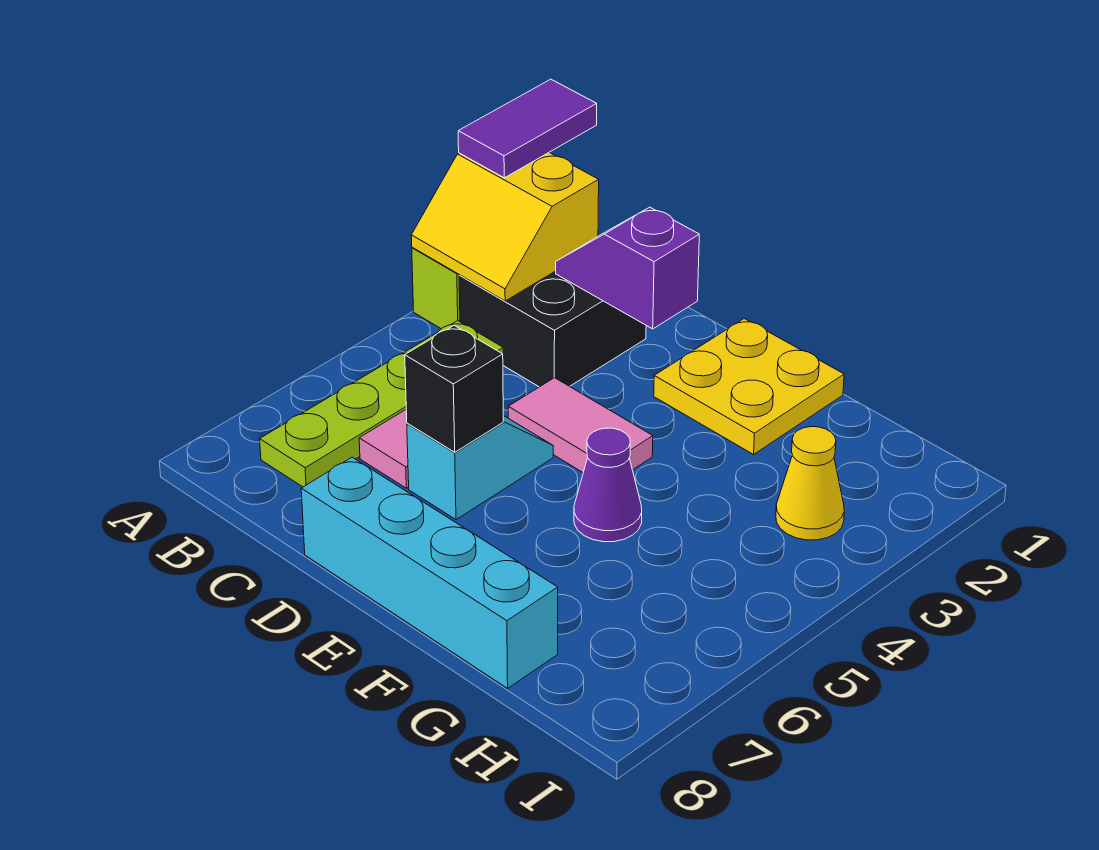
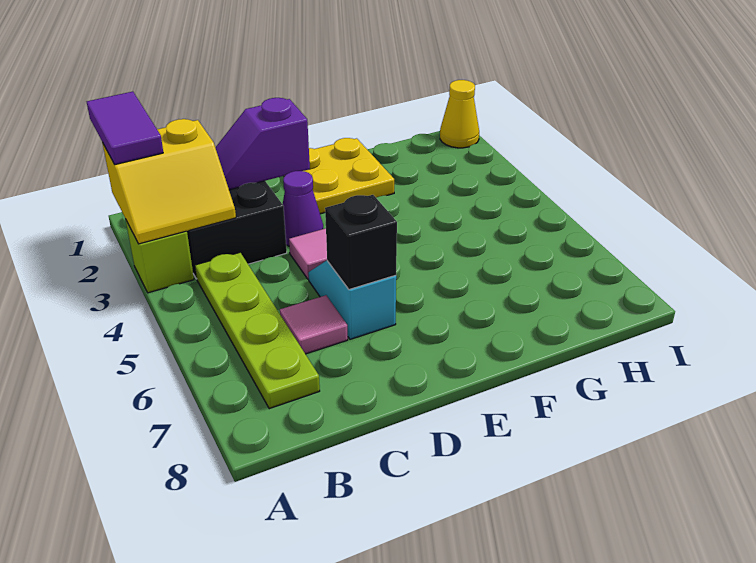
cyan brick D8:G8 level 1 -> none
purple cone F5 level 1 -> purple cone D3 level 1
yellow cone H3 level 1 -> yellow cone I1 level 1

